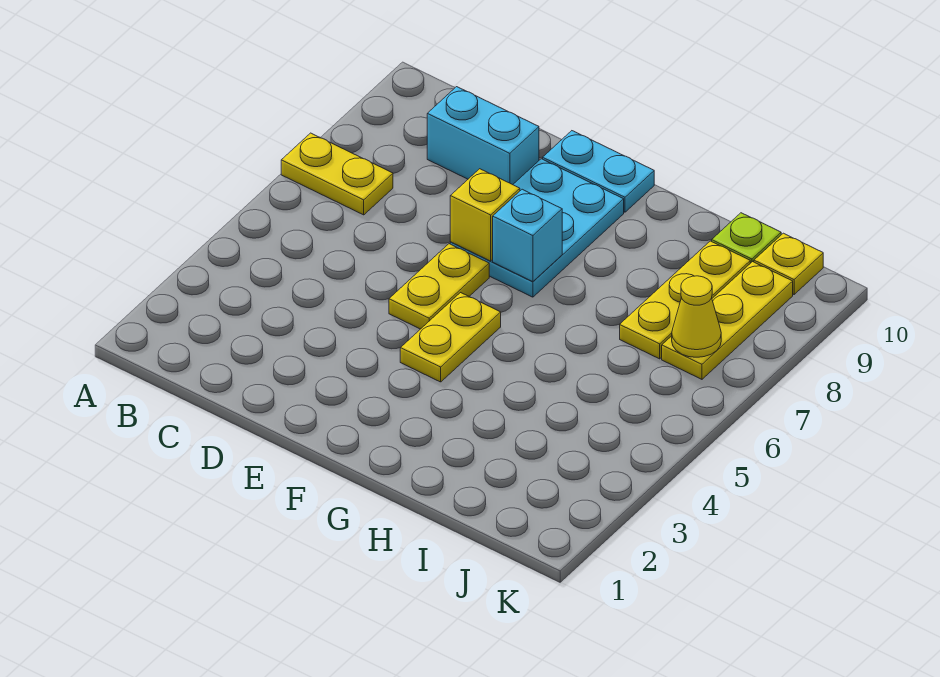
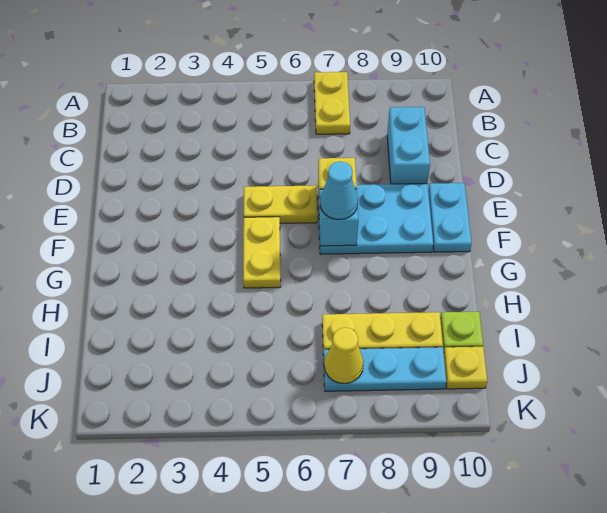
yellow plate F4:F5 level 1 -> yellow plate F5:G5 level 1
none -> cyan cone F7 level 3
yellow plate J7:J9 level 1 -> cyan plate J7:J9 level 1

